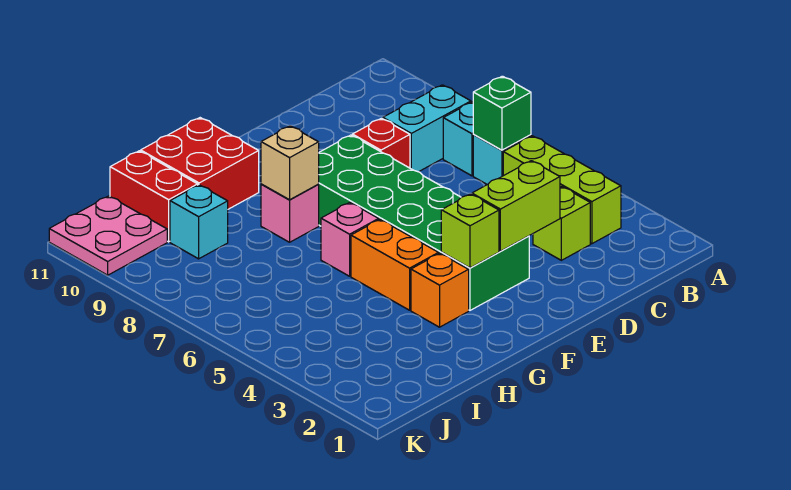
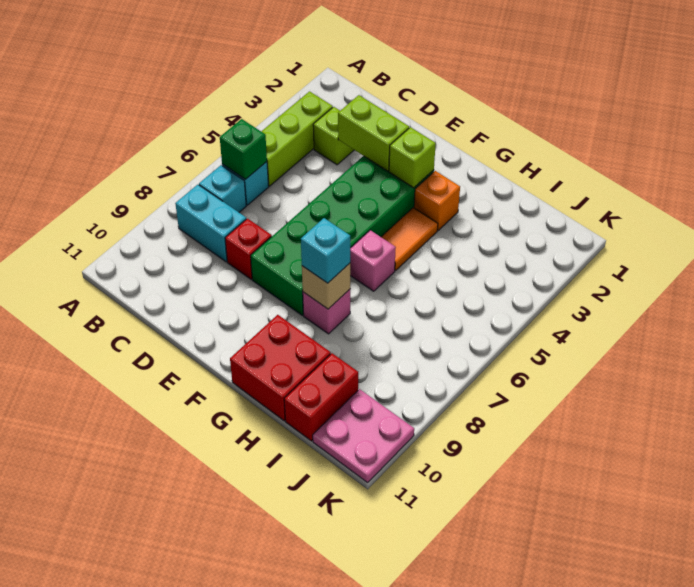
orange brick G4:G5 level 1 -> orange tile G4:G5 level 1
cyan brick I9 level 1 -> cyan brick G8 level 3

